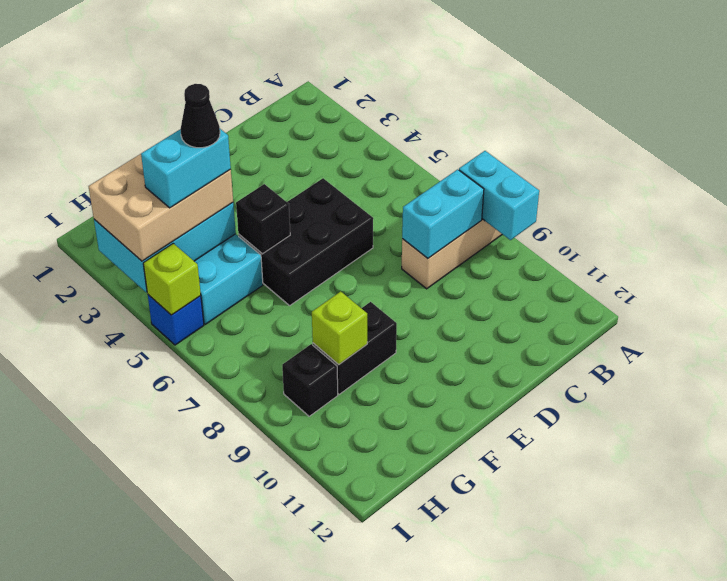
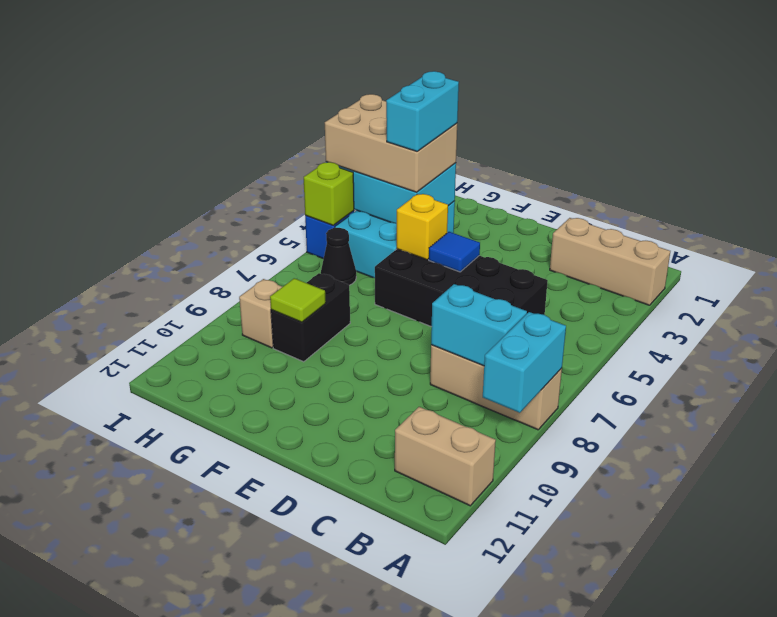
none -> tan brick A2:C2 level 1
none -> tan brick A11:B11 level 1
black brick D5:F6 level 1 -> black brick C5:F6 level 1
none -> blue tile E5 level 2
black brick F5 level 2 -> yellow brick F5 level 2
black brick F9:G9 level 1 -> black brick G8:G9 level 1
cyan brick G4:H4 level 4 -> cyan brick G3:G4 level 4
black cone G4 level 5 -> black cone H6 level 1
lime brick G9 level 2 -> lime tile G9 level 2
black brick H9 level 1 -> tan brick H9 level 1

